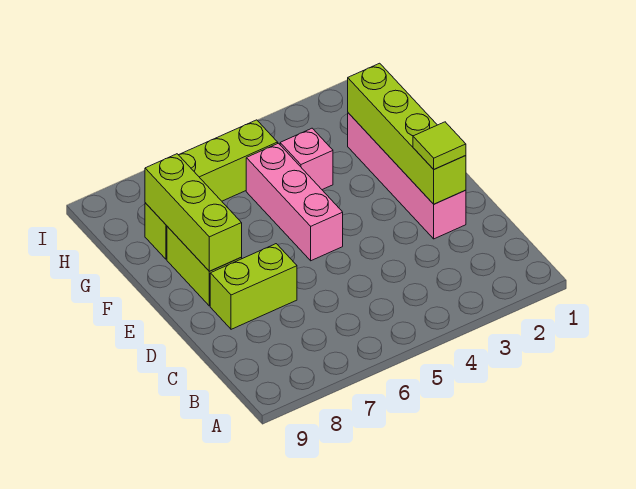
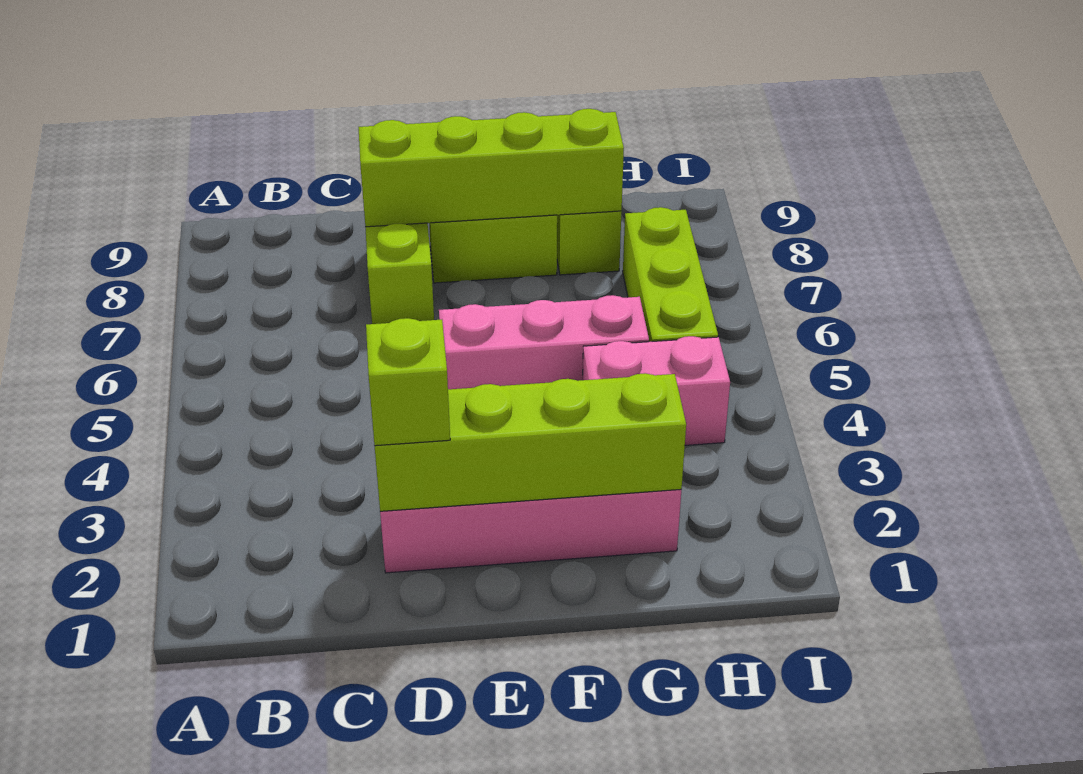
lime tile D2 level 3 -> lime brick D2 level 3
lime brick E8:G8 level 2 -> lime brick D8:G8 level 2
pink brick G4 level 1 -> pink brick G4:H4 level 1

